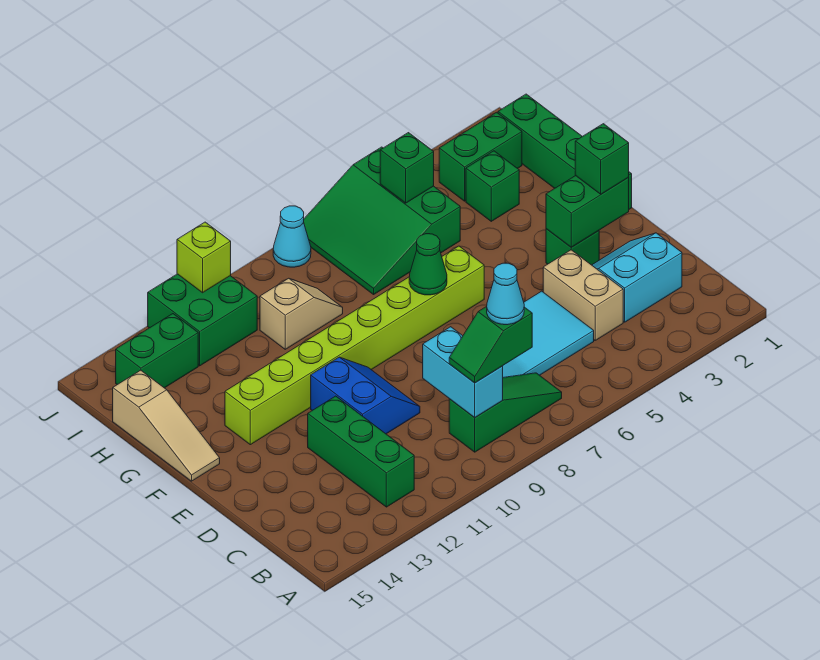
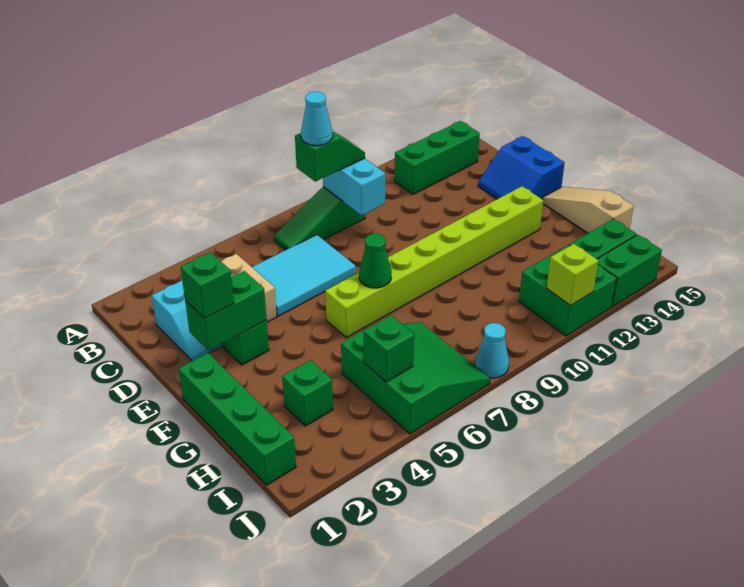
green brick B12:D12 level 1 -> green brick B12:B14 level 1
blue slope D10:E11 level 1 top 11 -> blue slope D14:E15 level 1 top 15
tan slope H9:H10 level 1 top 10 -> none
green brick I2:I3 level 1 -> green brick J13:J14 level 1

